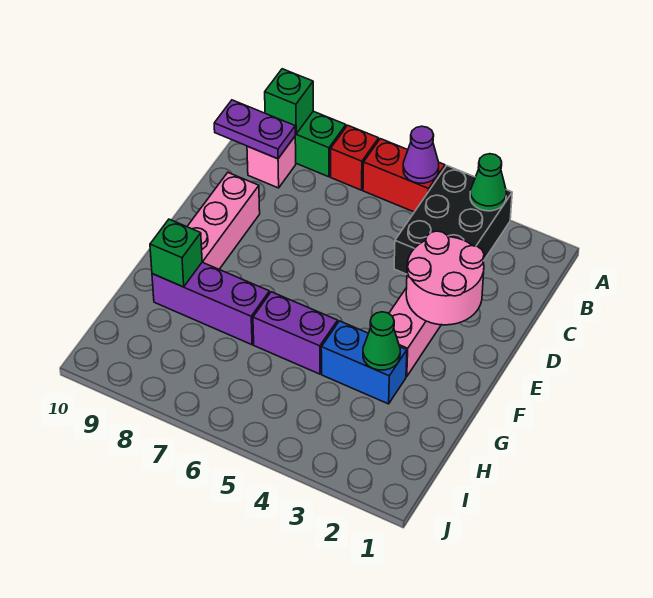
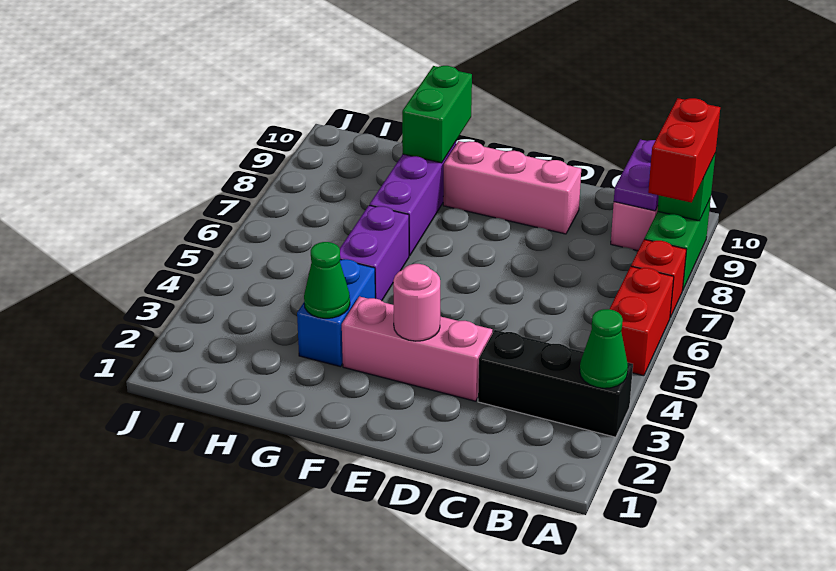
black brick A3:C4 level 1 -> black brick A3:C3 level 1
purple cone A5 level 2 -> none
none -> red brick A8:A9 level 3
pink round brick D2:E3 level 2 -> pink round brick E3 level 2
green brick G9 level 2 -> green brick G9:G10 level 2

